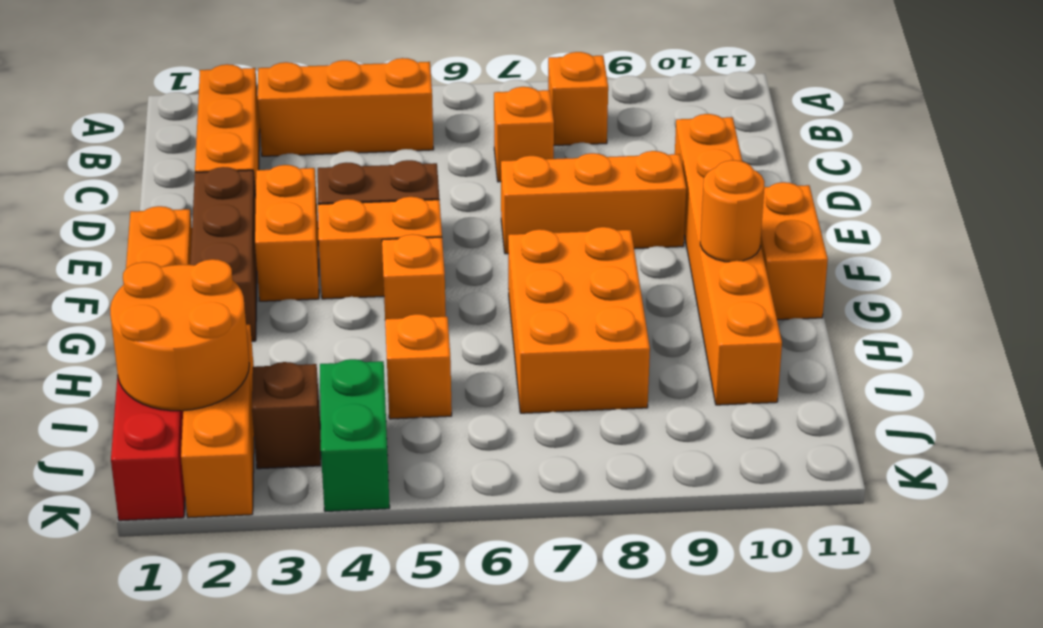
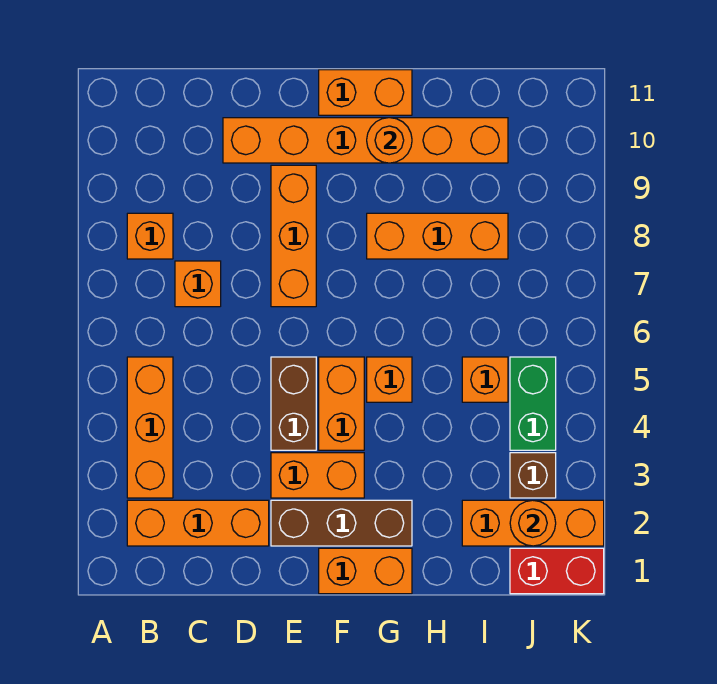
orange brick G7:I8 level 1 -> orange brick G8:I8 level 1
orange round brick I1:J2 level 2 -> orange round brick J2 level 2
green brick J4:K4 level 1 -> green brick J4:J5 level 1

